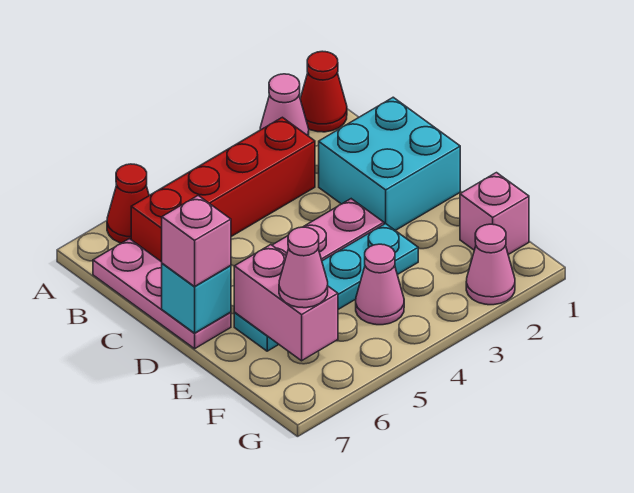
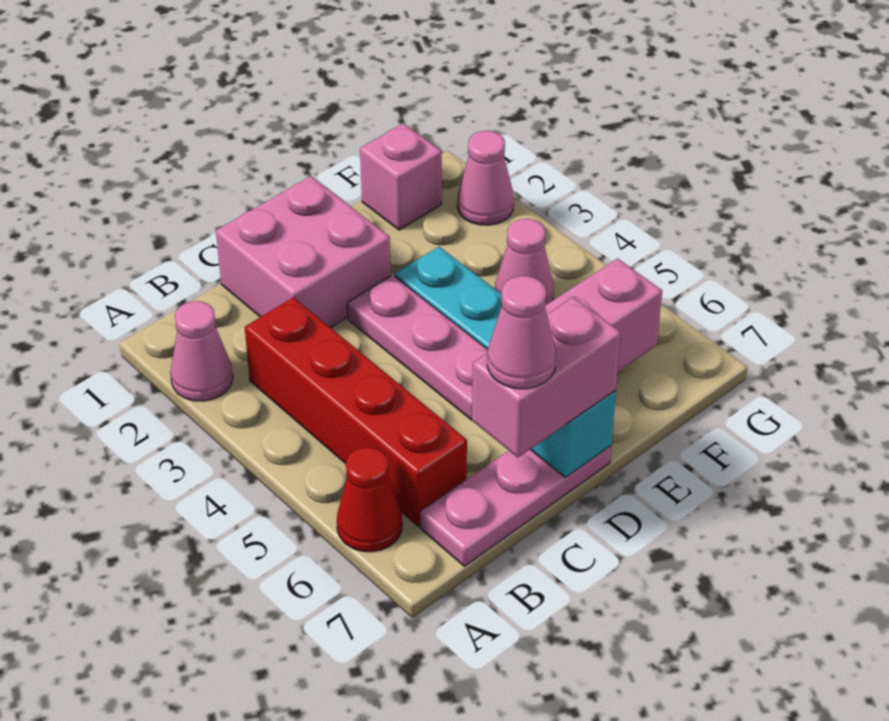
red cone A1 level 1 -> none
cyan brick C1:D2 level 1 -> pink brick C1:D2 level 1
pink brick D7 level 3 -> pink brick C7:D7 level 3
pink cone F6 level 3 -> pink cone C7 level 4

